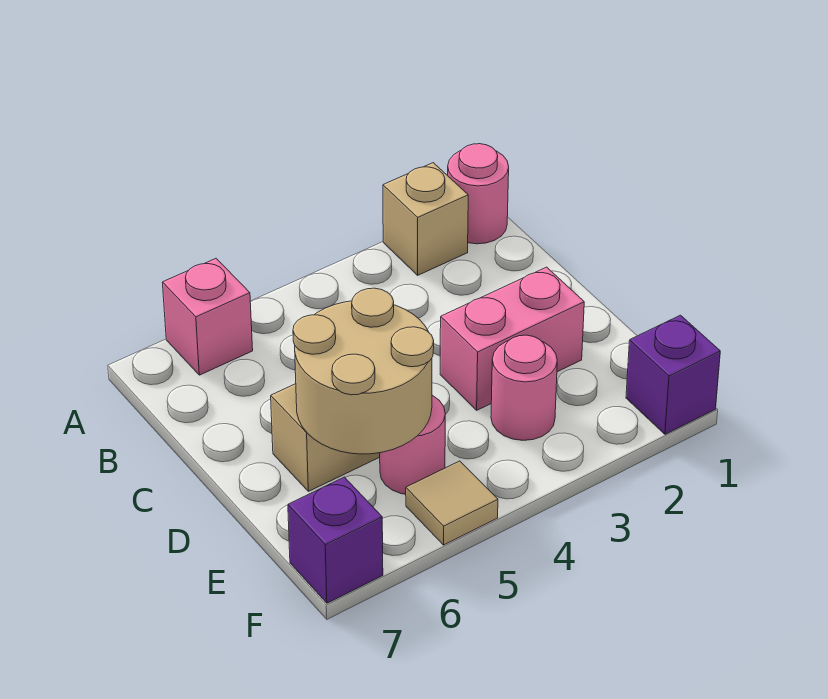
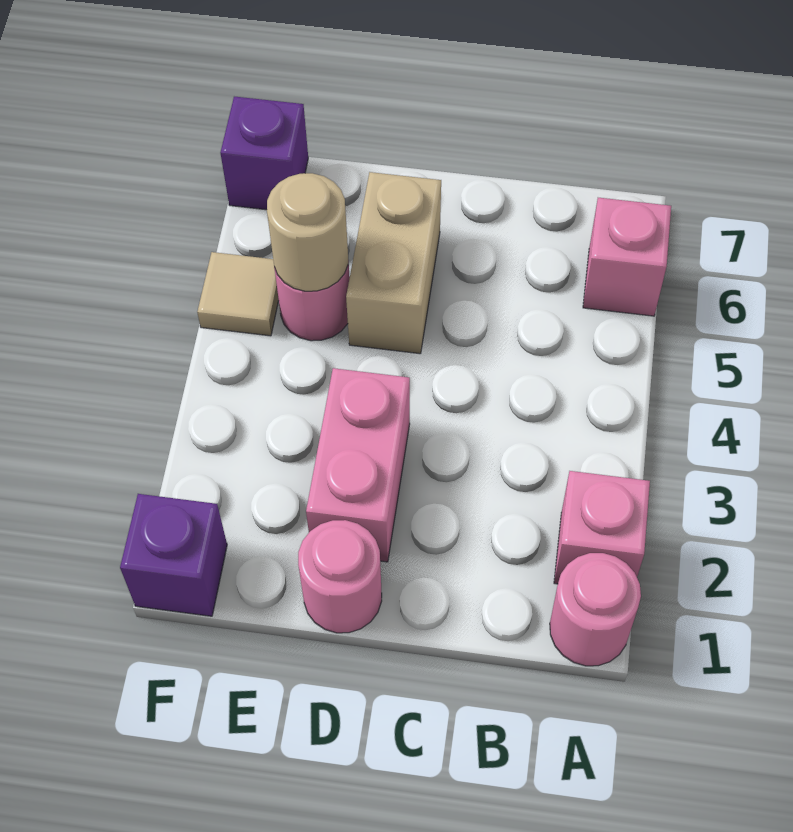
tan brick A2 level 1 -> pink brick A2 level 1
tan round brick D5:E6 level 2 -> tan round brick E5 level 2
pink round brick E3 level 1 -> pink round brick D1 level 1

